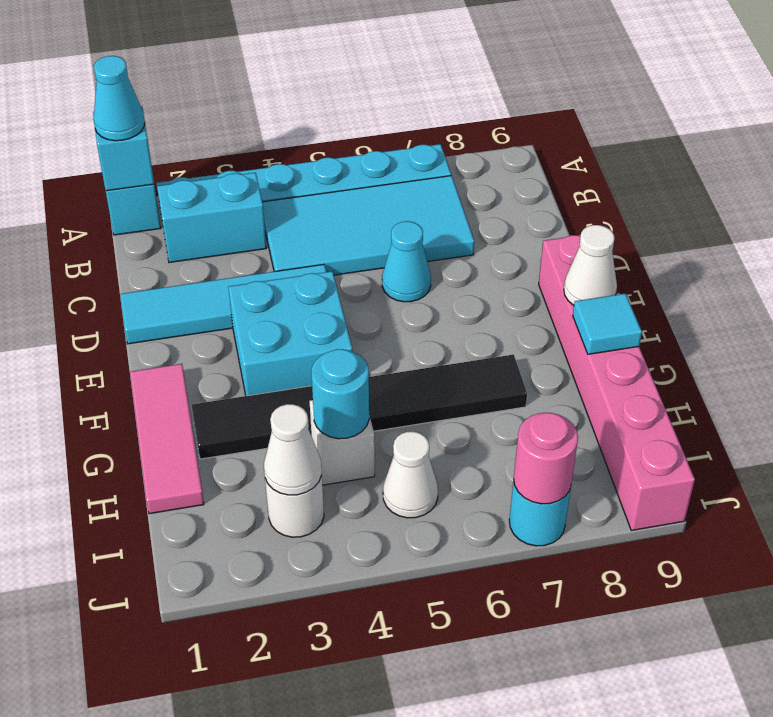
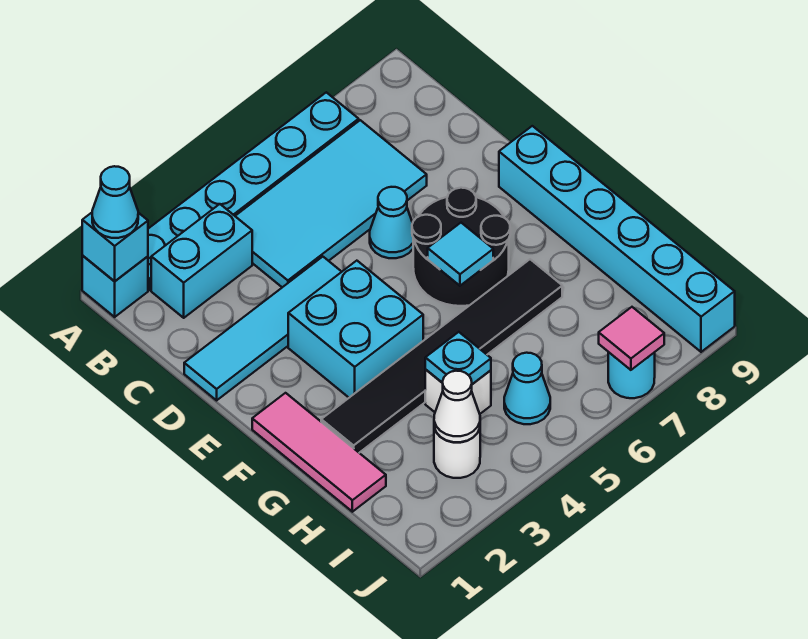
none -> black round brick E6:F7 level 1
pink brick E9:J9 level 1 -> cyan brick E9:J9 level 1
white cone F9 level 2 -> none
cyan tile G9 level 2 -> cyan tile F6 level 2
cyan round brick H4 level 2 -> cyan plate H4 level 2
white cone I5 level 1 -> cyan cone I5 level 1
pink round brick J7 level 2 -> pink tile J7 level 2

